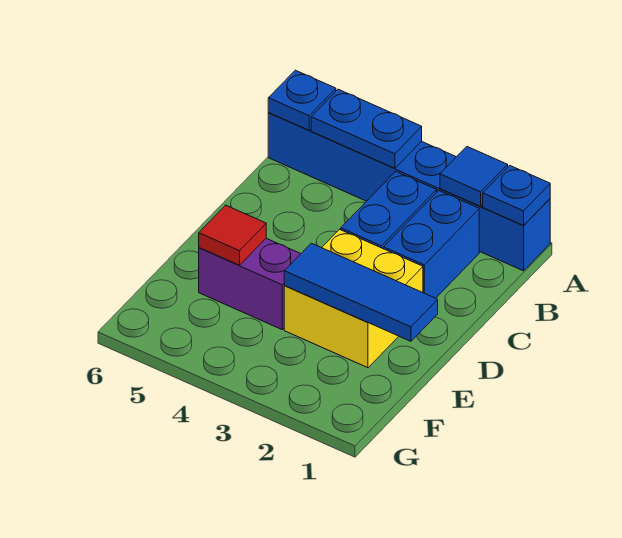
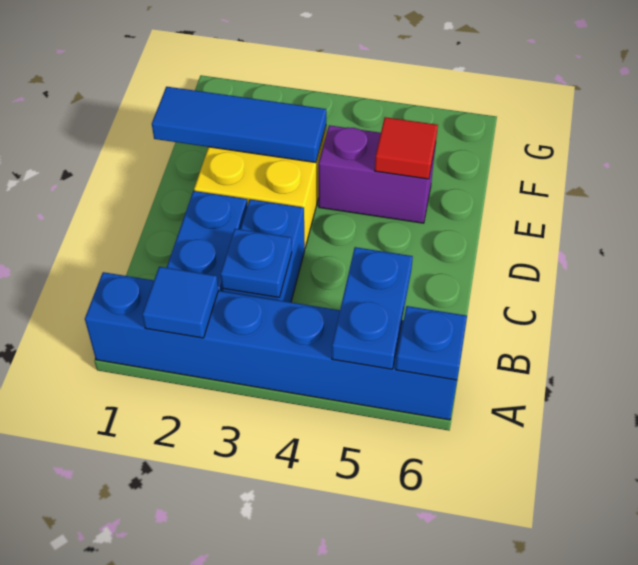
blue plate A1 level 2 -> blue plate B3 level 2
blue plate A4:A5 level 2 -> blue plate A5:B5 level 2

